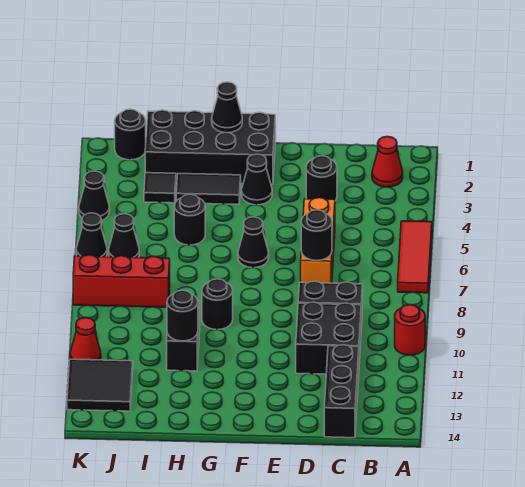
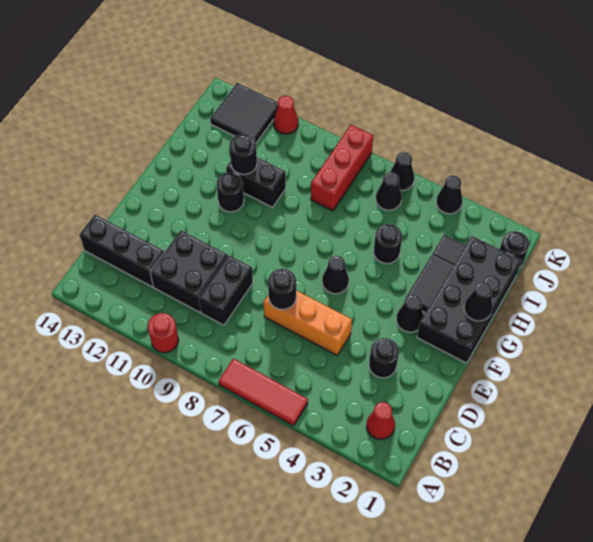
black round brick G9 level 1 -> black round brick G11 level 1

